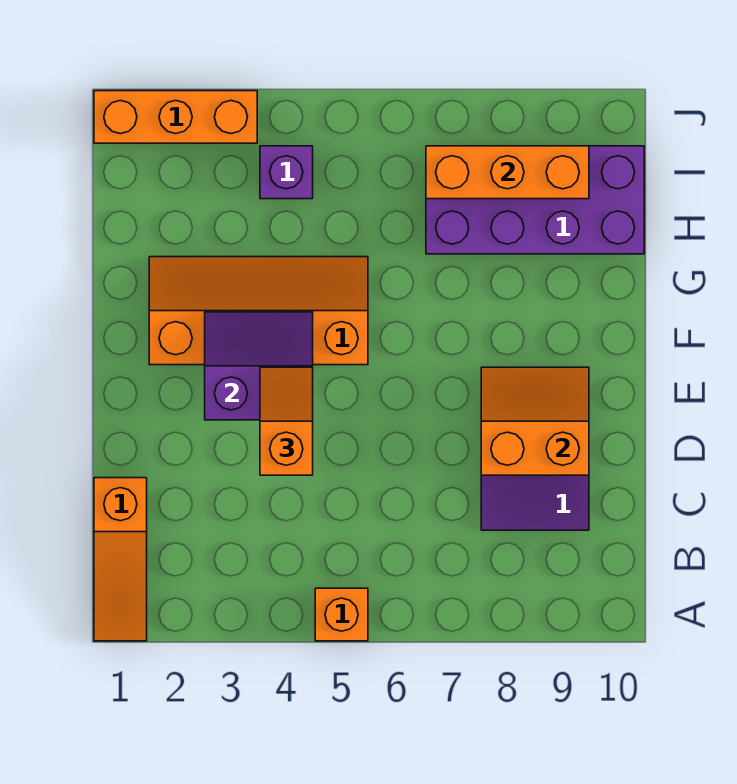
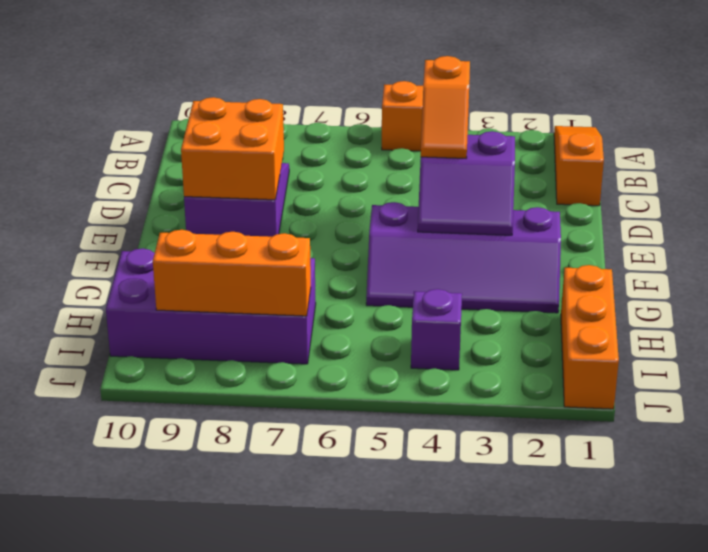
orange slope D8:E9 level 2 top D -> orange brick D8:E9 level 2
orange slope F2:G5 level 1 top F -> purple slope F2:G5 level 1 top F
orange brick J1:J3 level 1 -> orange brick H1:J1 level 1

